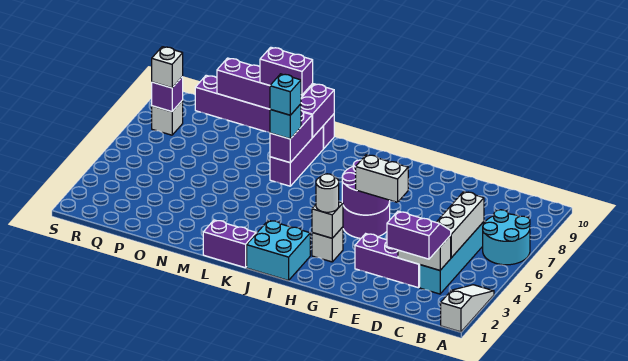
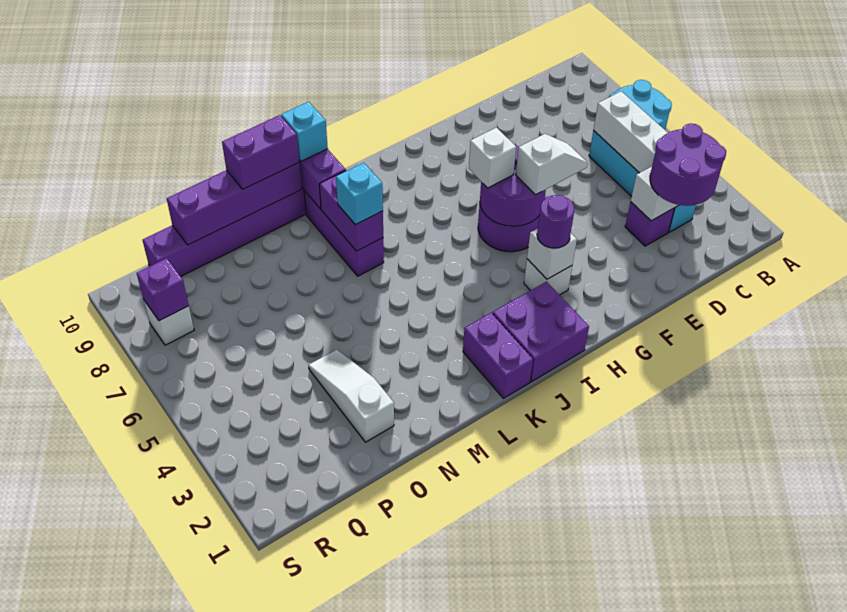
white slope A1:A3 level 1 top 1 -> white slope O2:O4 level 1 top 2
purple slope C2:D3 level 3 top 2 -> purple round brick C2:D3 level 3
purple brick D3:F3 level 1 -> purple brick D3 level 1
white brick F5:G5 level 3 -> white slope F5:G5 level 3 top G
white round brick H3 level 3 -> purple round brick H3 level 3
cyan brick I1:J2 level 1 -> purple brick I1:J2 level 1
purple brick K1:L1 level 1 -> purple brick K1:K2 level 1
cyan brick L7 level 4 -> cyan brick L10 level 3
white brick R8 level 3 -> white brick H6 level 3

